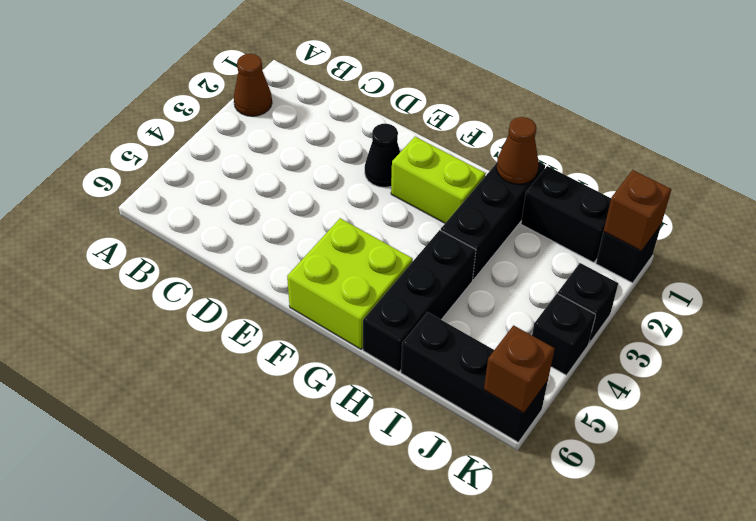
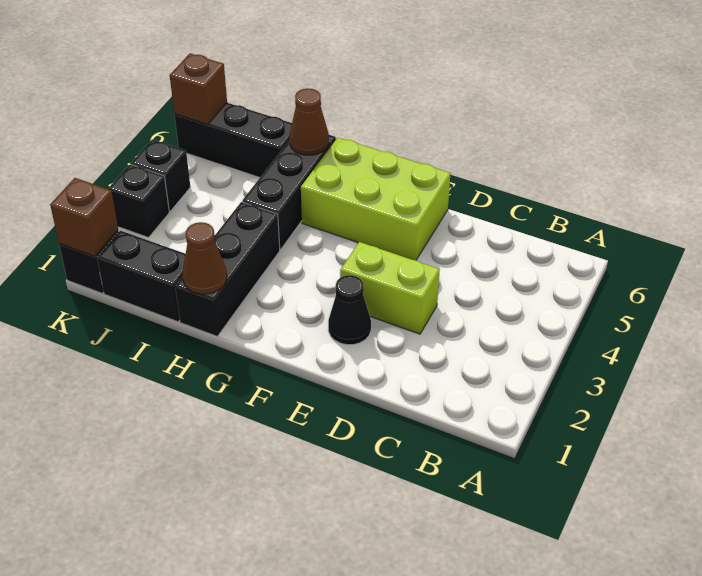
brown cone A2 level 1 -> brown cone H6 level 2
lime brick F2:G2 level 1 -> lime brick D3:E3 level 1
lime brick F5:G6 level 1 -> lime brick E5:G6 level 1

